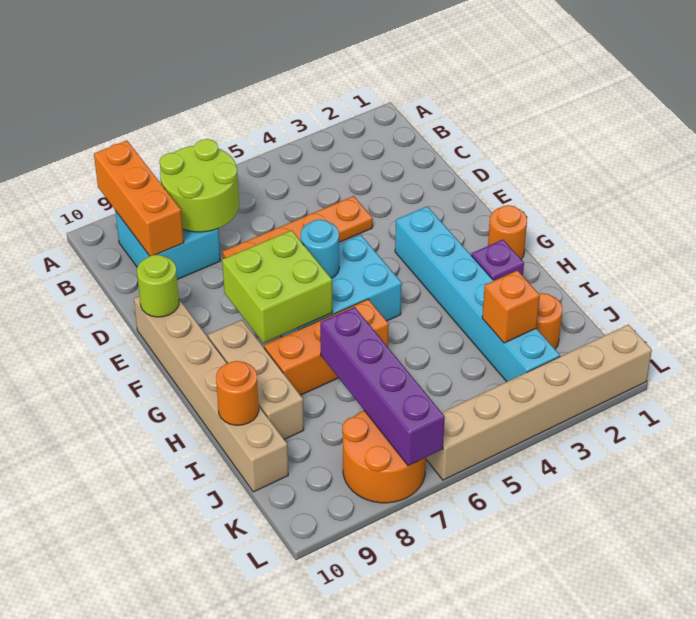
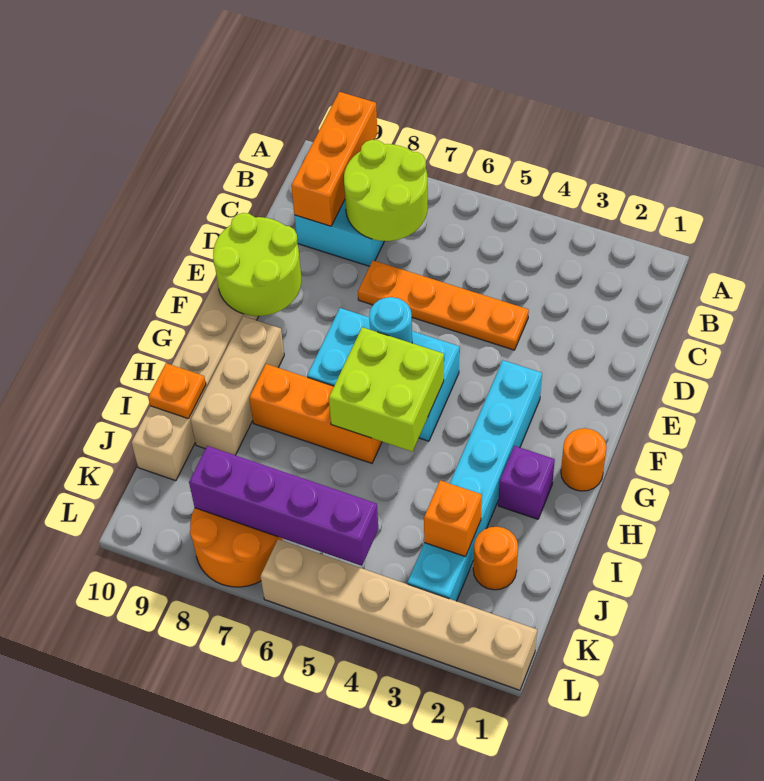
lime round brick E10 level 2 -> lime round brick E9:F10 level 2
lime brick F7:G8 level 2 -> lime brick G5:H6 level 2
purple brick I7:L7 level 2 -> purple brick K5:K8 level 2
orange round brick I10 level 2 -> orange plate I10 level 2

